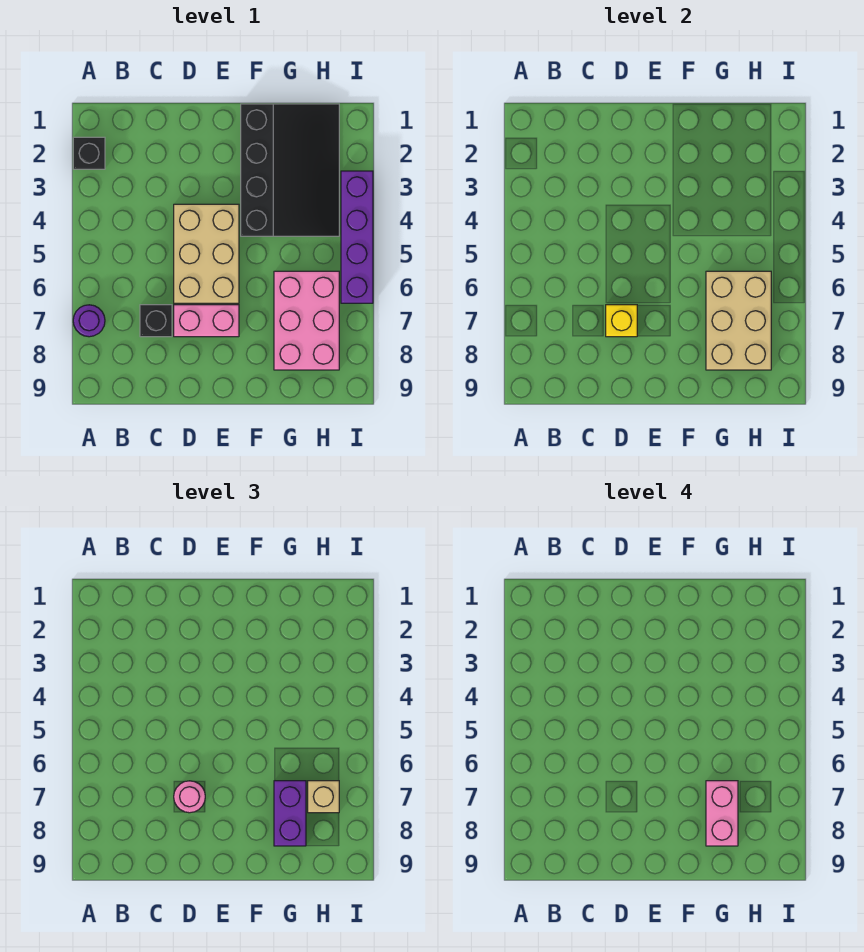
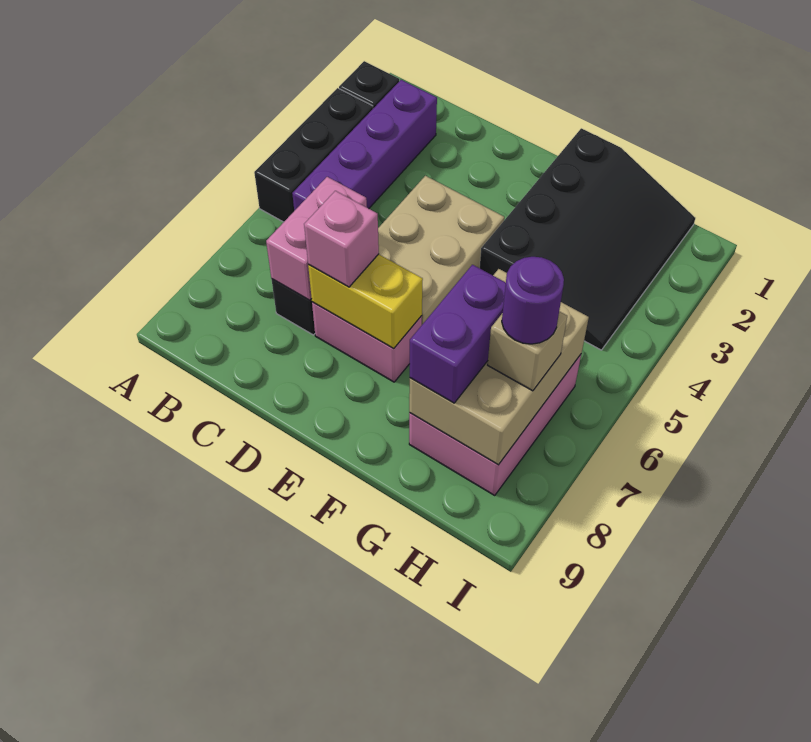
none -> black brick A3:A5 level 1
purple round brick A7 level 1 -> purple round brick H7 level 4
yellow brick D7 level 2 -> yellow brick D7:E7 level 2
pink round brick D7 level 3 -> pink brick D7 level 3
pink brick G7:G8 level 4 -> pink brick C6:C7 level 2
purple brick I3:I6 level 1 -> purple brick B2:B5 level 1

